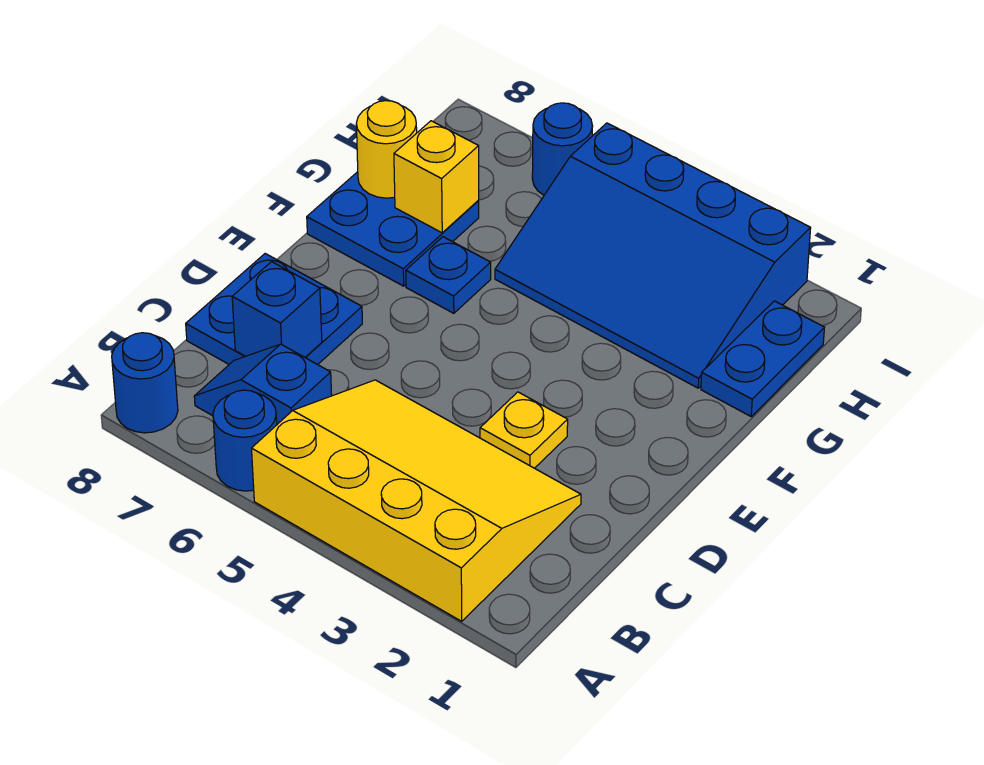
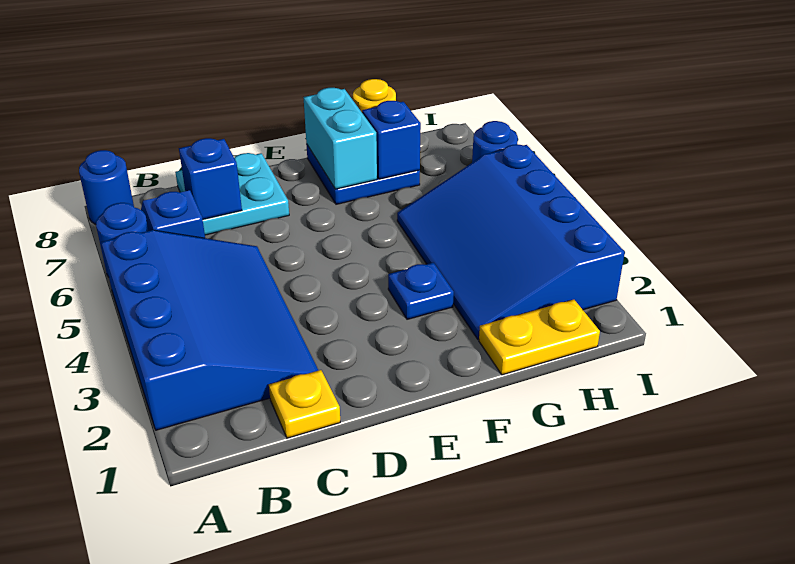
yellow slope A2:C5 level 1 top A -> blue slope A2:C5 level 1 top A
blue plate C7:D8 level 1 -> cyan plate C7:D8 level 1
yellow plate D3 level 1 -> yellow plate C1 level 1
blue plate F6 level 1 -> blue plate F3 level 1
none -> cyan brick F7:F8 level 2
blue plate G1:H1 level 1 -> yellow plate G1:H1 level 1
yellow brick G7 level 2 -> blue brick G7 level 2

